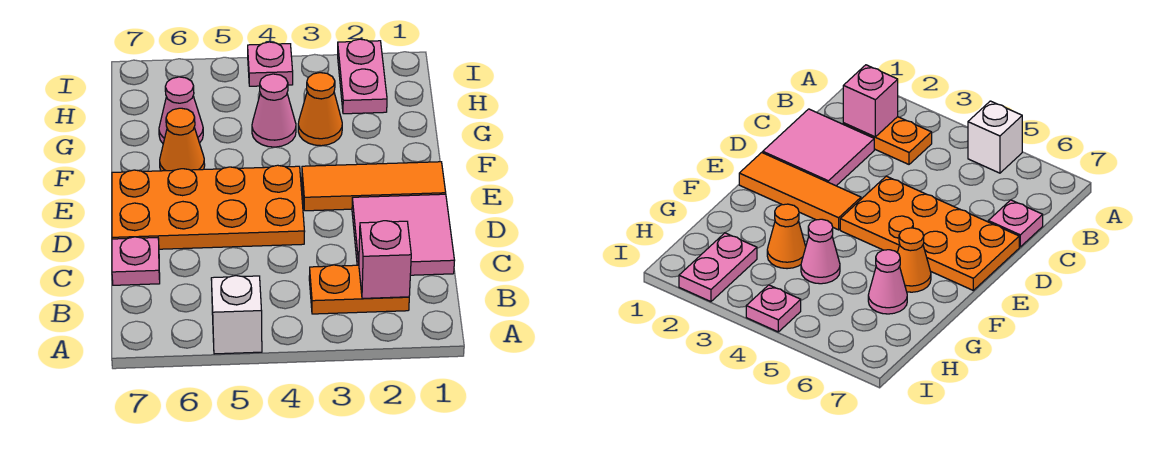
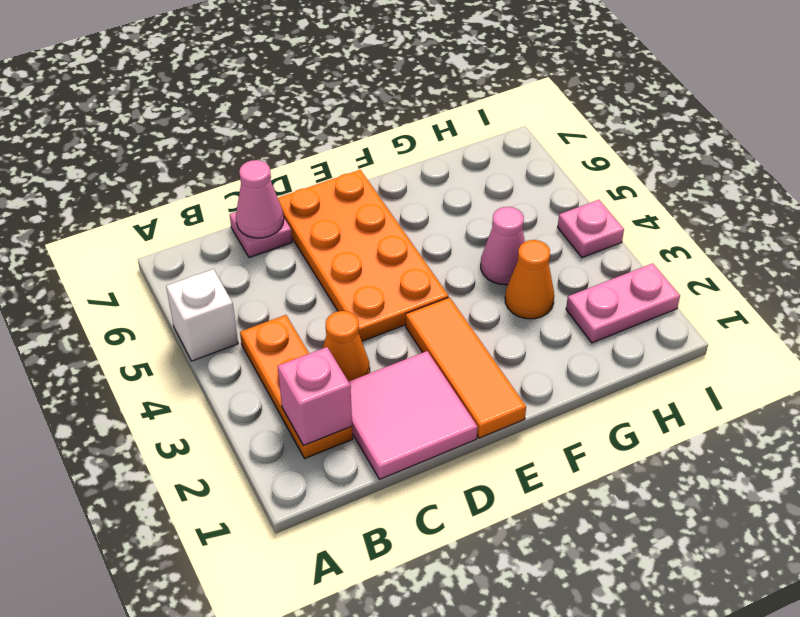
orange plate B2:B3 level 1 -> orange plate B2:B4 level 1
orange cone F6 level 1 -> orange cone C3 level 1
pink cone G6 level 1 -> pink cone C7 level 2

